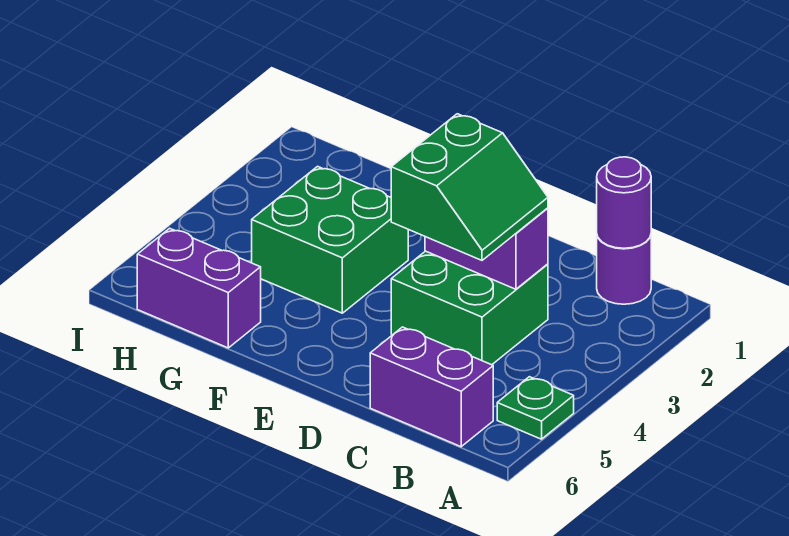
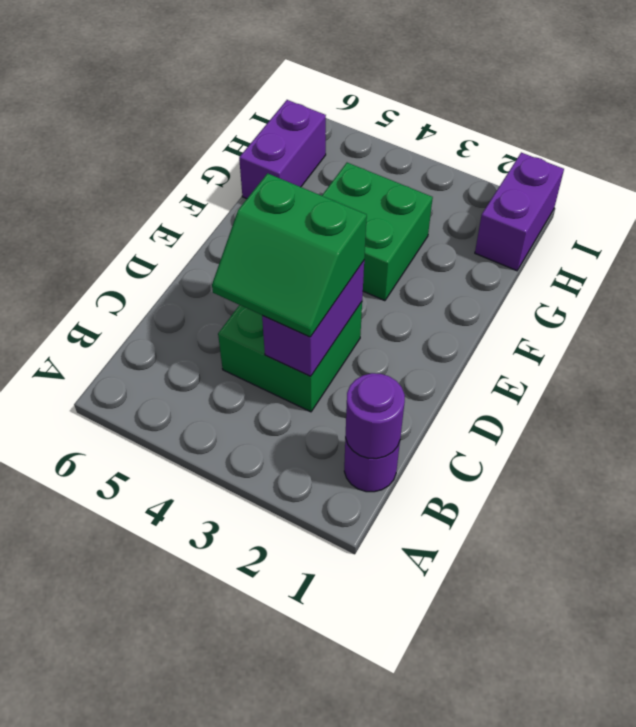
green plate A5 level 1 -> none
purple brick B6:C6 level 1 -> purple brick H1:I1 level 1

